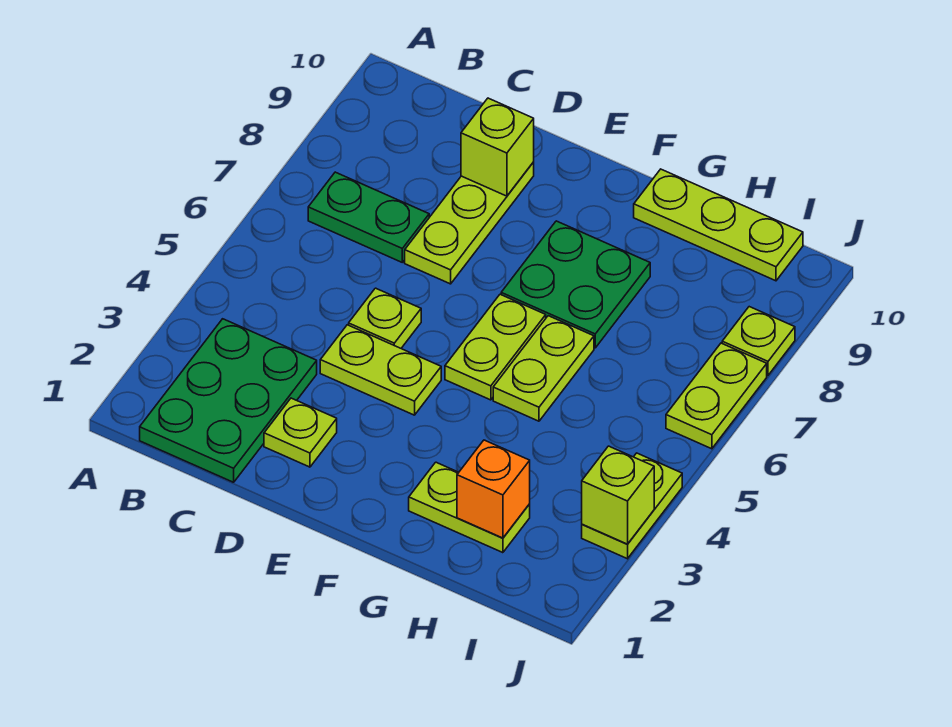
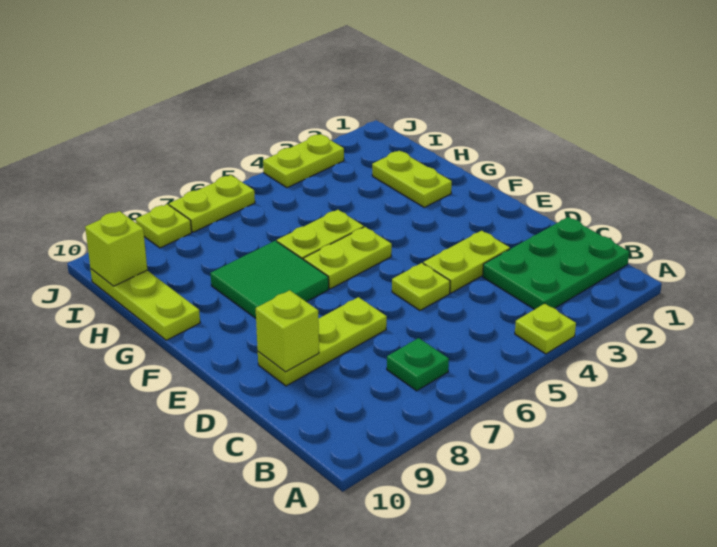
green plate B7:C7 level 1 -> green plate B7 level 1
lime plate D2 level 1 -> lime plate A4 level 1
lime plate D4:E4 level 1 -> lime plate D3:D4 level 1
green plate F7:G8 level 1 -> green tile F7:G8 level 1
orange brick H2 level 2 -> none
lime brick J3 level 2 -> lime brick I10 level 2

